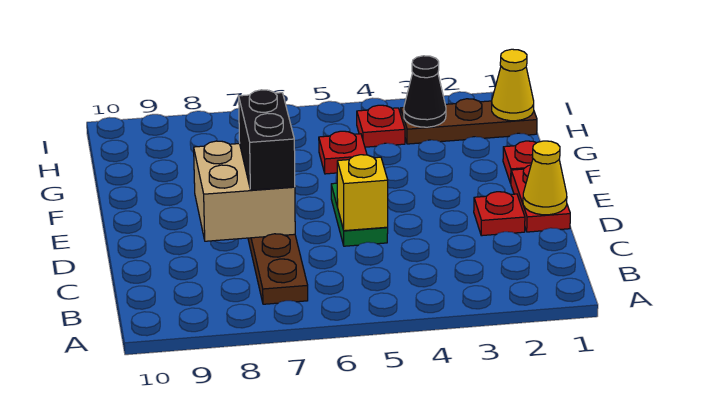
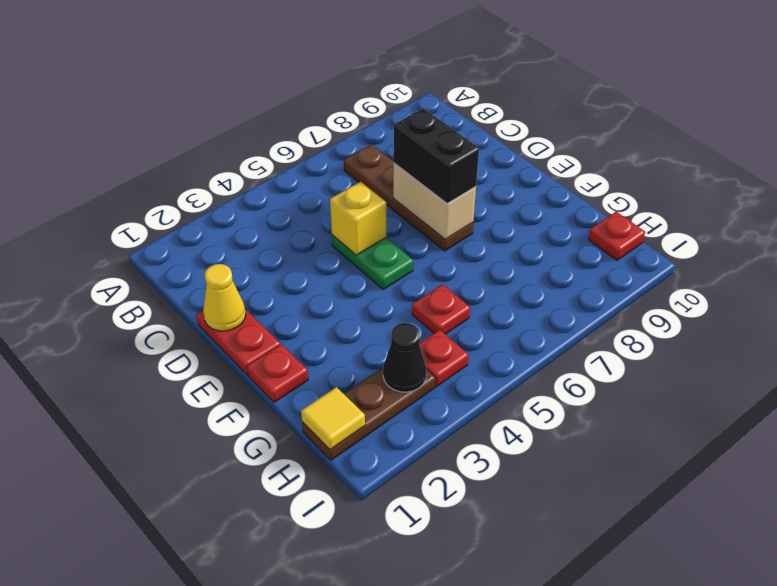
red plate D2 level 1 -> red plate H10 level 1
tan brick D7:E8 level 2 -> tan brick D7:E7 level 2
yellow cone H1 level 2 -> yellow tile H1 level 2

